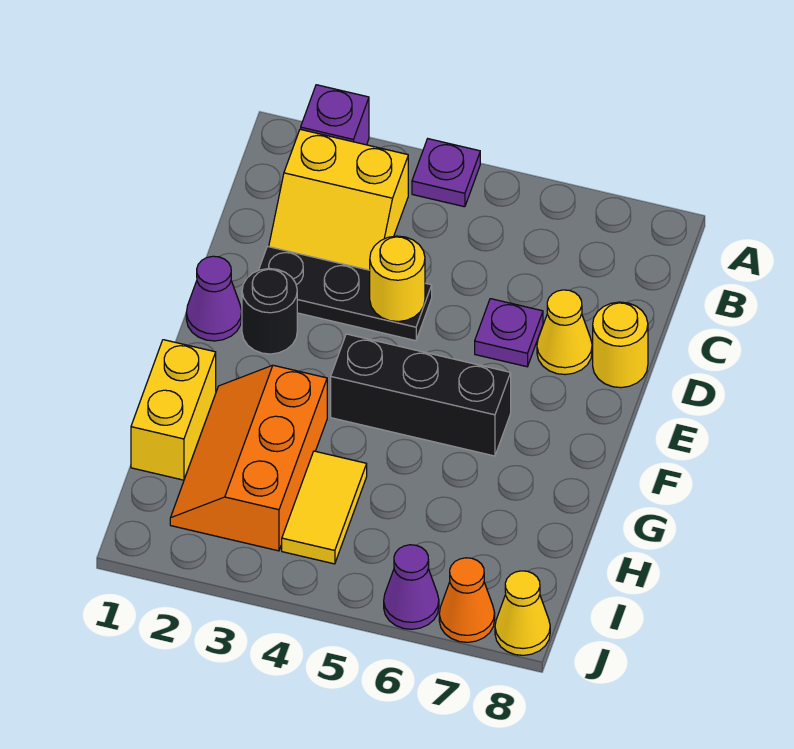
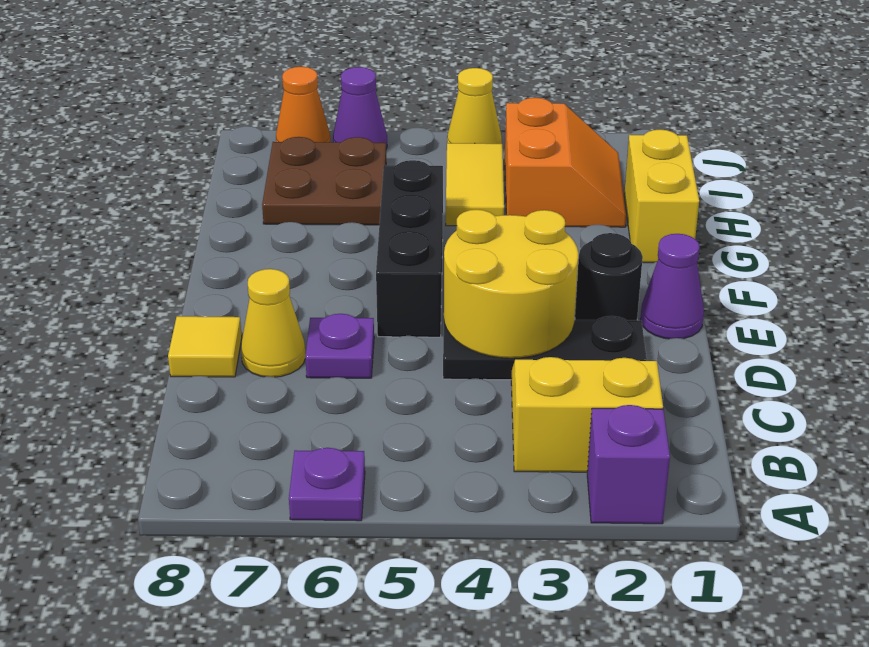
purple plate A4 level 1 -> purple plate A6 level 1
yellow round brick D4 level 2 -> yellow round brick D3:E4 level 2
yellow round brick D8 level 1 -> yellow tile D8 level 1
black brick F4:F6 level 1 -> black brick E5:G5 level 1
orange slope G2:I3 level 1 top 3 -> orange slope H2:I3 level 1 top 3
none -> brown plate H6:I7 level 1
yellow cone J8 level 1 -> yellow cone J4 level 1

